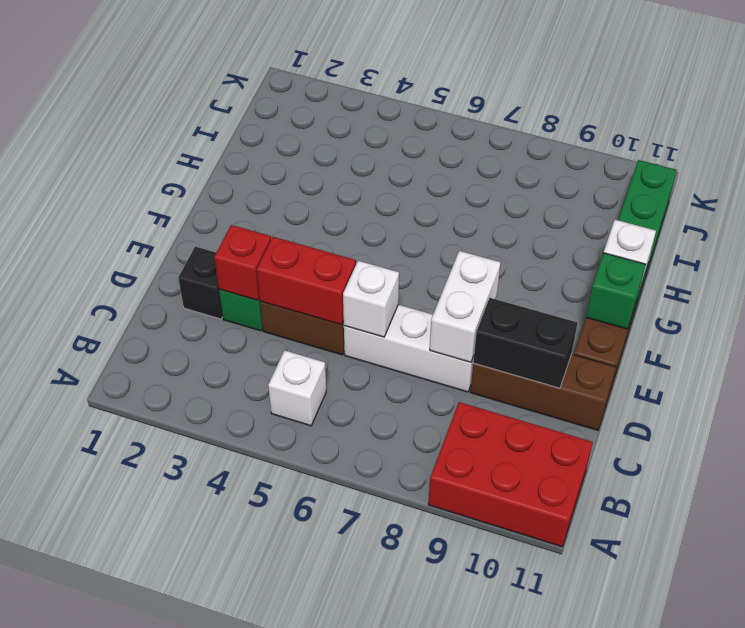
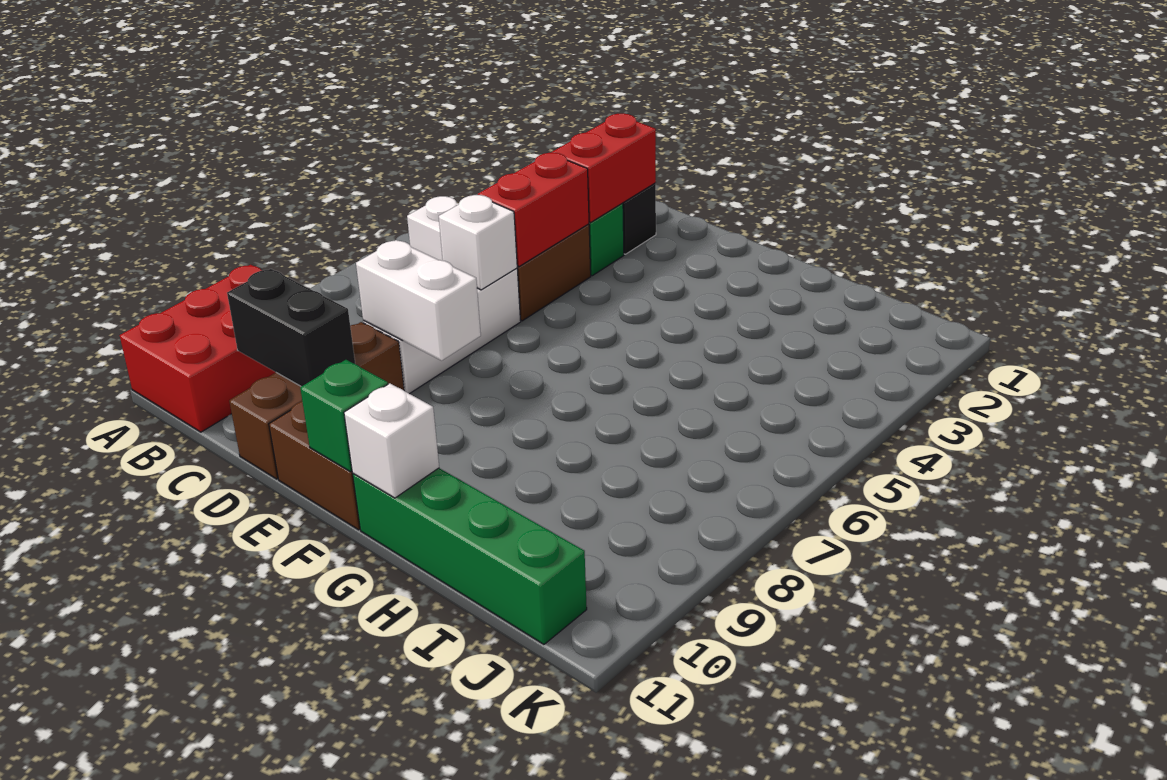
red brick D3 level 2 -> red brick D2:D3 level 2
black brick D9:D10 level 2 -> black brick C10:D10 level 2

